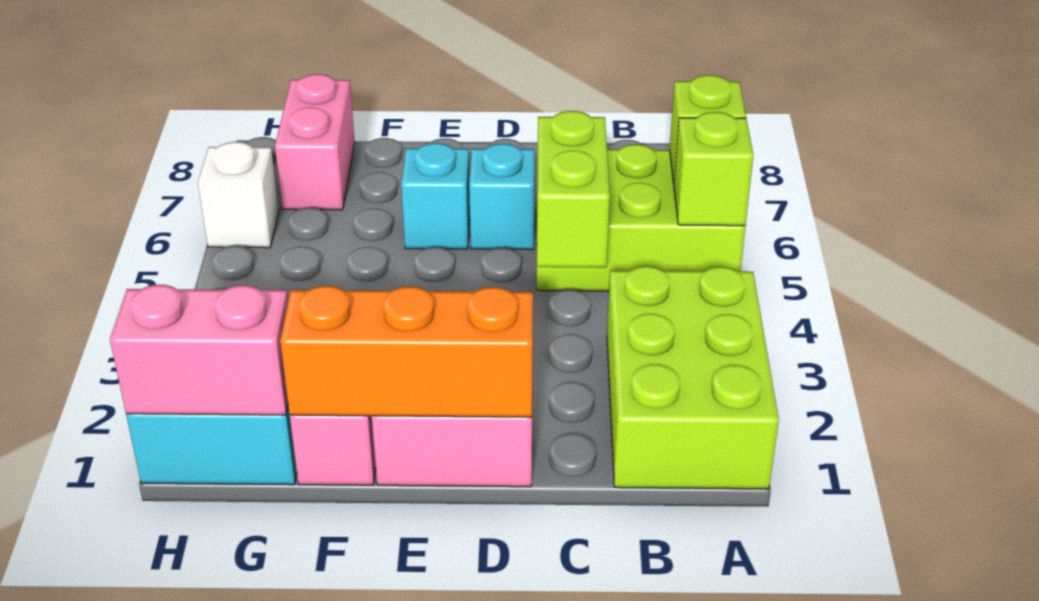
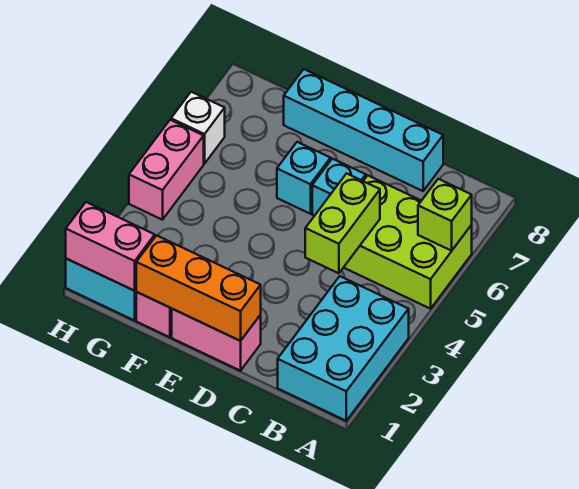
lime brick A1:B3 level 1 -> cyan brick A1:B3 level 1
lime brick A5 level 2 -> none
none -> cyan brick C8:F8 level 1
pink brick G7:G8 level 1 -> pink brick H4:H5 level 1

